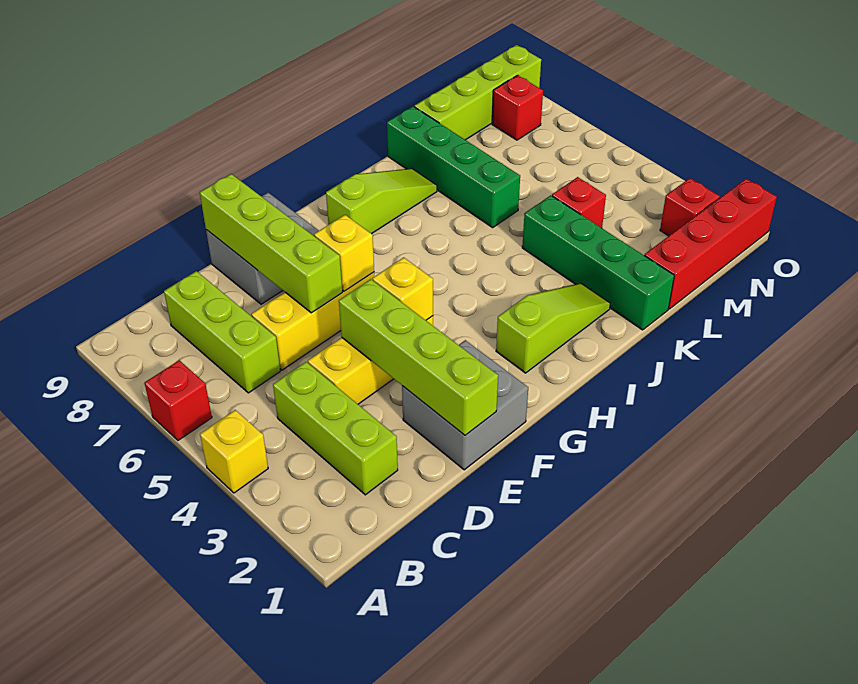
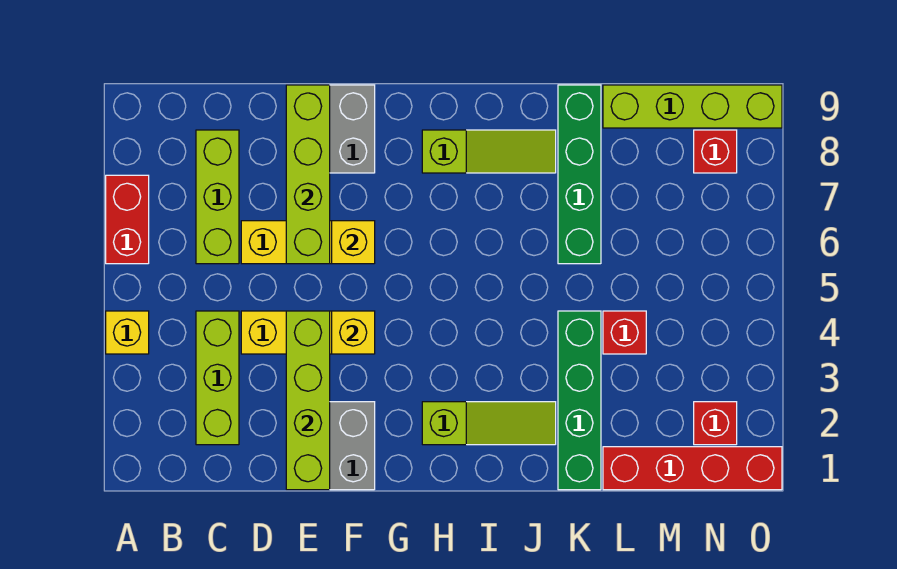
red brick A6 level 1 -> red brick A6:A7 level 1

